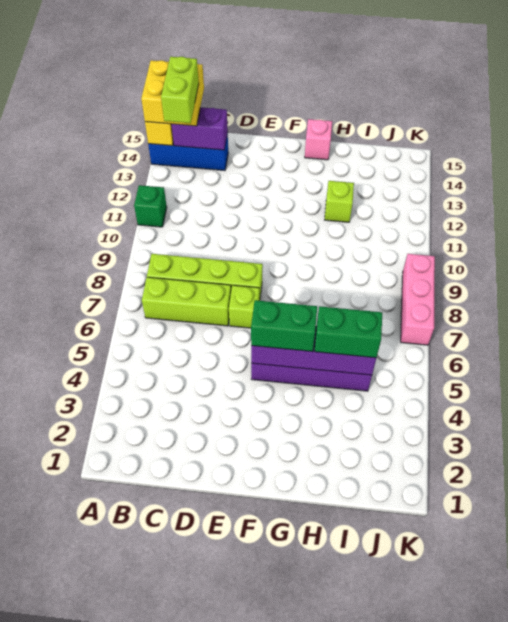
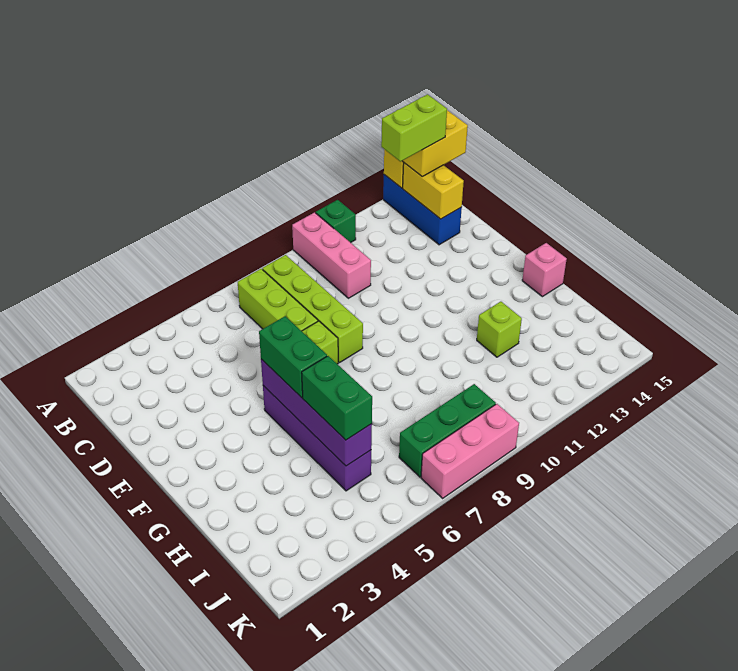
none -> pink brick A10:C10 level 1
purple brick B14:C14 level 2 -> yellow brick B14:C14 level 2
none -> green brick J7:J9 level 1

